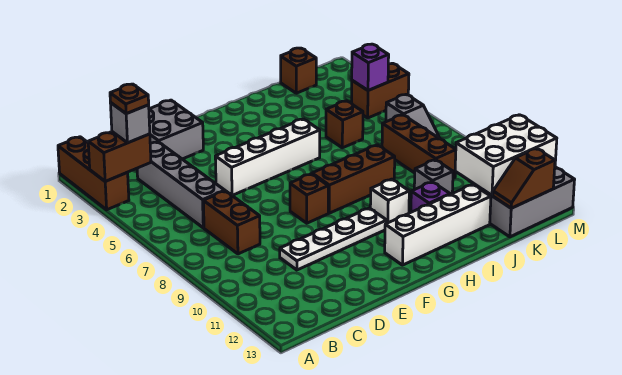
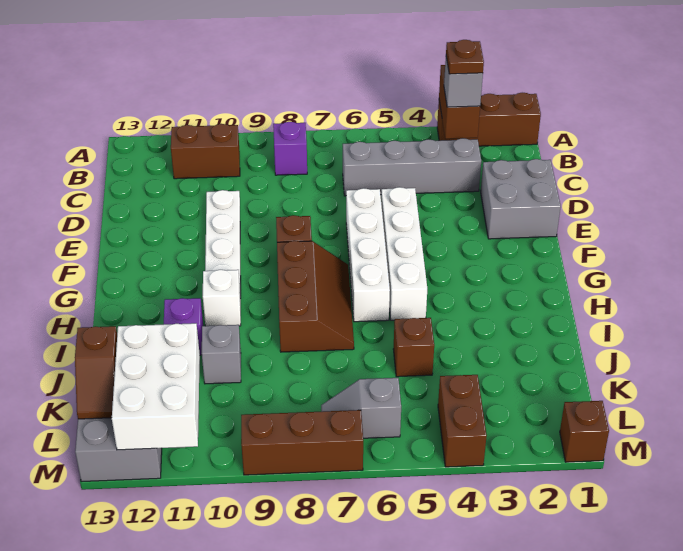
brown brick C7:C8 level 1 -> brown brick B10:B11 level 1
white brick G12:J12 level 1 -> white brick E6:H6 level 1
brown brick K1 level 1 -> brown brick M1 level 1
brown brick K7:K9 level 1 -> brown brick M7:M9 level 1
brown slope K13:L13 level 2 top L -> brown slope K13:L13 level 2 top K
purple brick L4 level 2 -> purple brick B8 level 1

